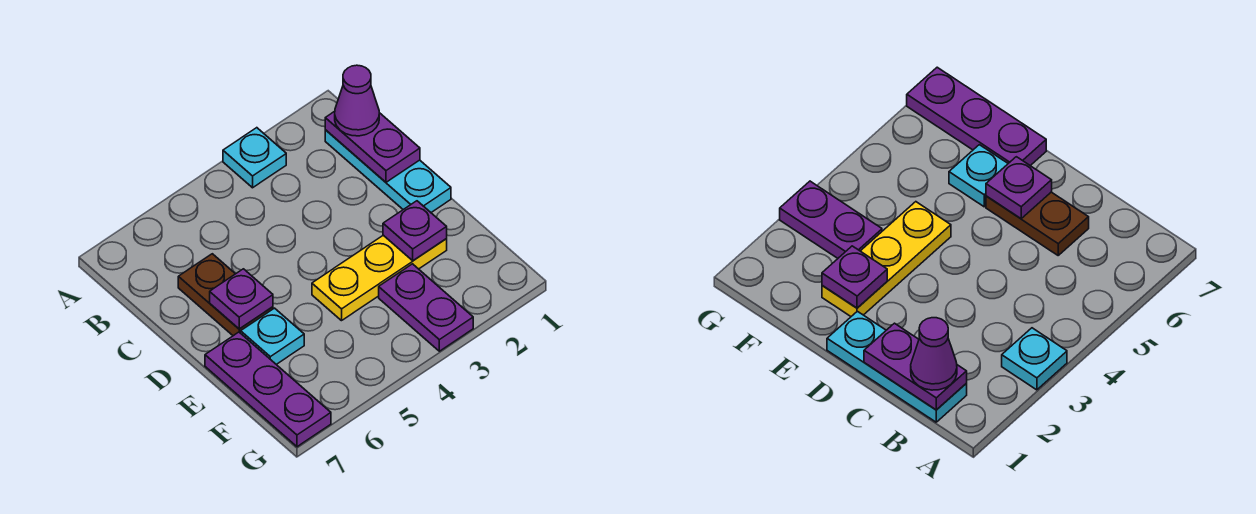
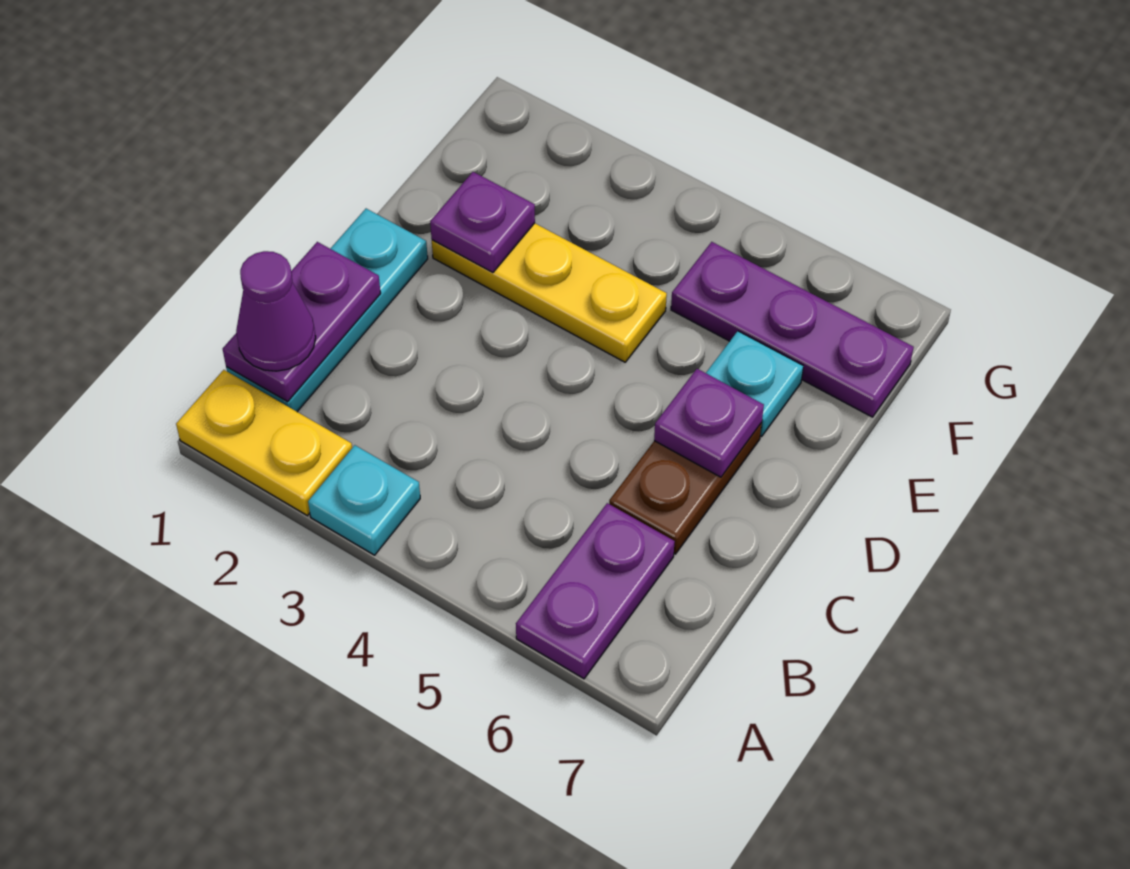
none -> yellow plate A1:A2 level 1
purple plate E7:G7 level 1 -> purple plate F5:F7 level 1
purple plate F3:G3 level 1 -> purple plate A6:B6 level 1

